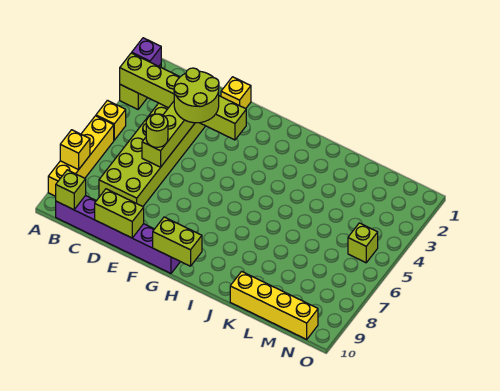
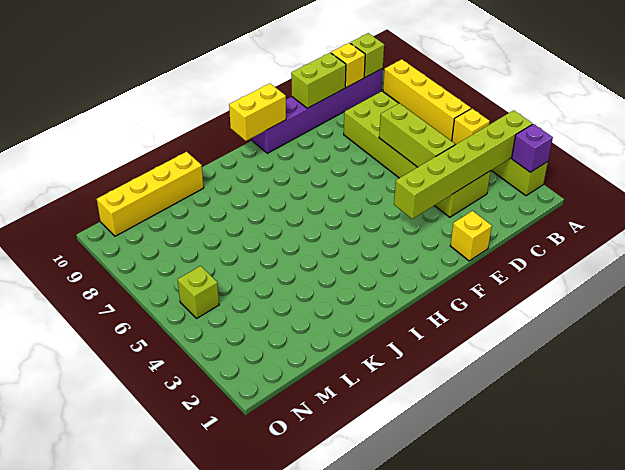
yellow brick A8 level 2 -> yellow brick C10 level 2
lime round brick D3:E4 level 3 -> none
lime round brick D6 level 3 -> none
lime brick G10:H10 level 2 -> yellow brick G10:H10 level 2

